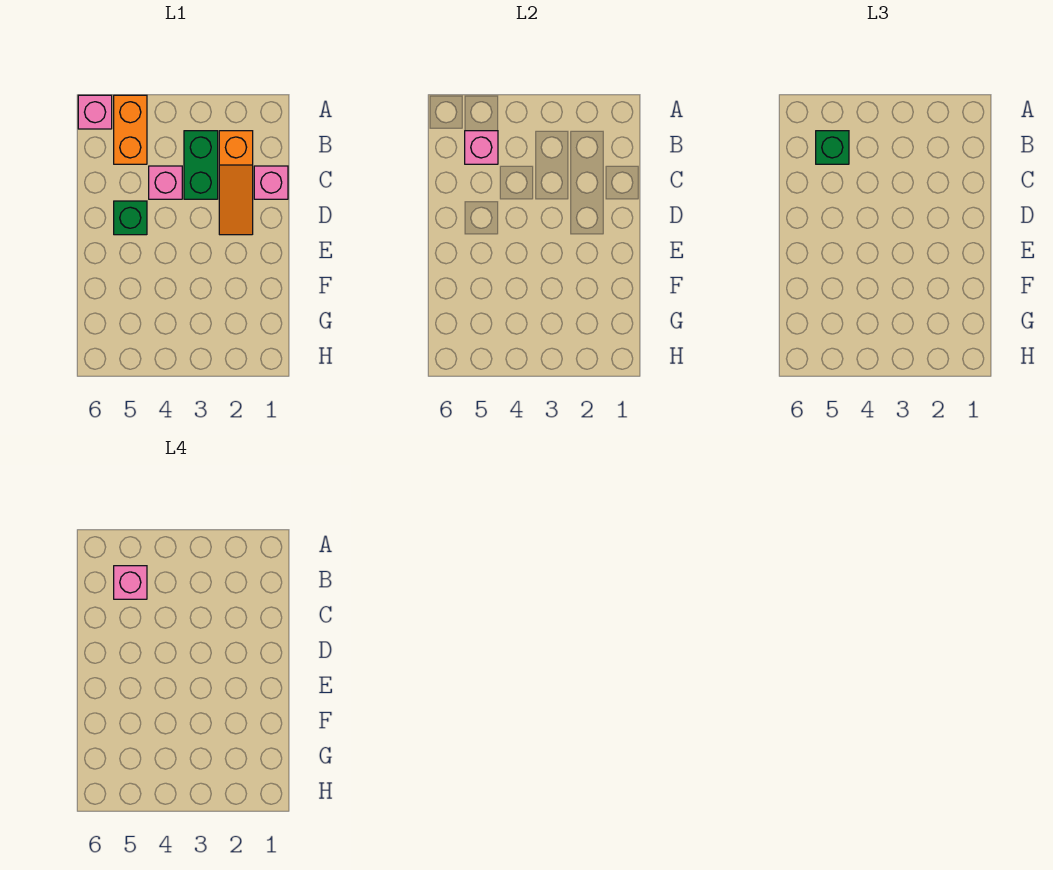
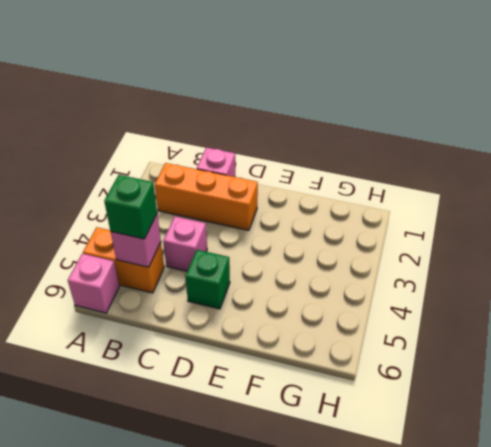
orange slope B2:D2 level 1 top B -> orange brick B2:D2 level 1
green brick B3:C3 level 1 -> none
pink brick B5 level 4 -> none

